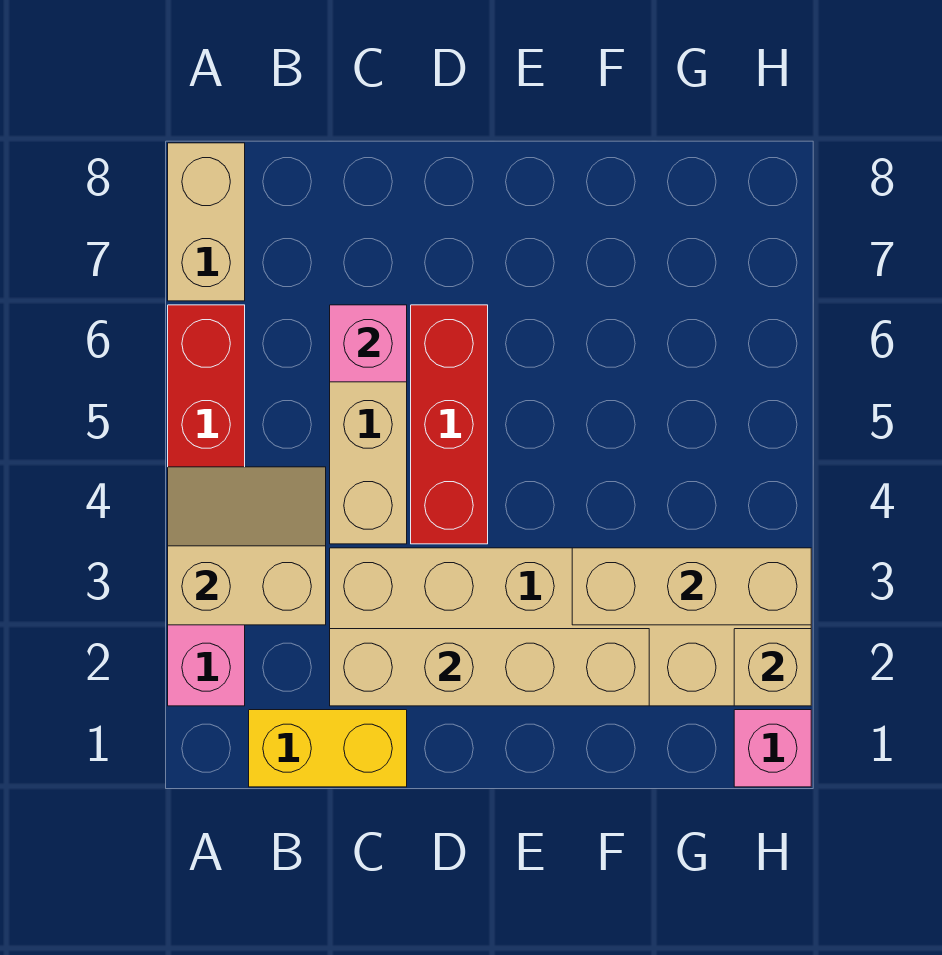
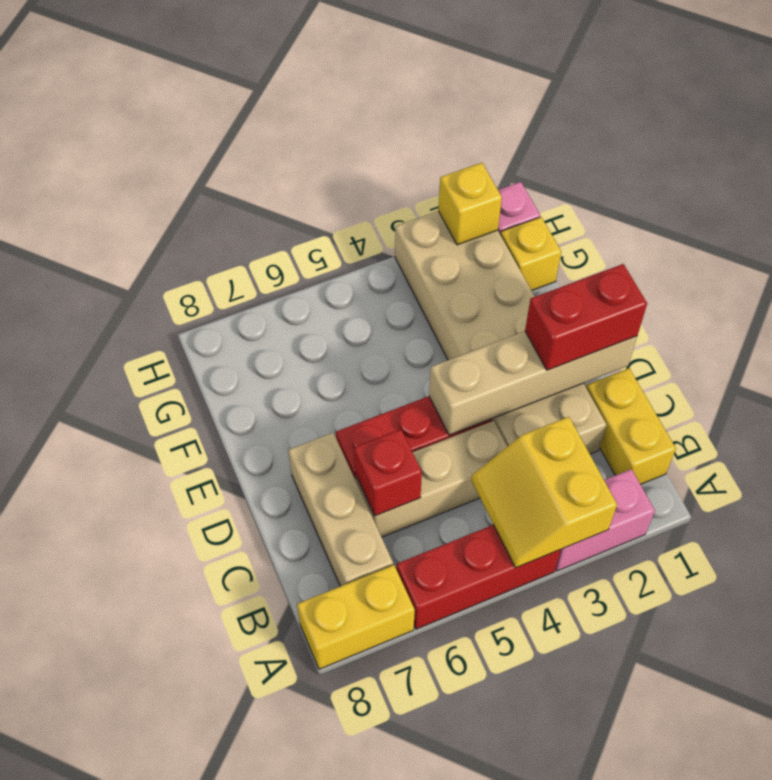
tan slope A3:B4 level 2 top 3 -> yellow slope A3:B4 level 2 top 3
tan brick A7:A8 level 1 -> yellow brick A7:A8 level 1
tan brick C2:F2 level 2 -> tan brick D1:D4 level 2
pink brick C6 level 2 -> red brick C6 level 2
none -> red brick D1:D2 level 3
tan brick F3:H3 level 2 -> tan brick B7:D7 level 1
none -> yellow brick G1 level 1
tan brick H2 level 2 -> yellow brick H2 level 2

